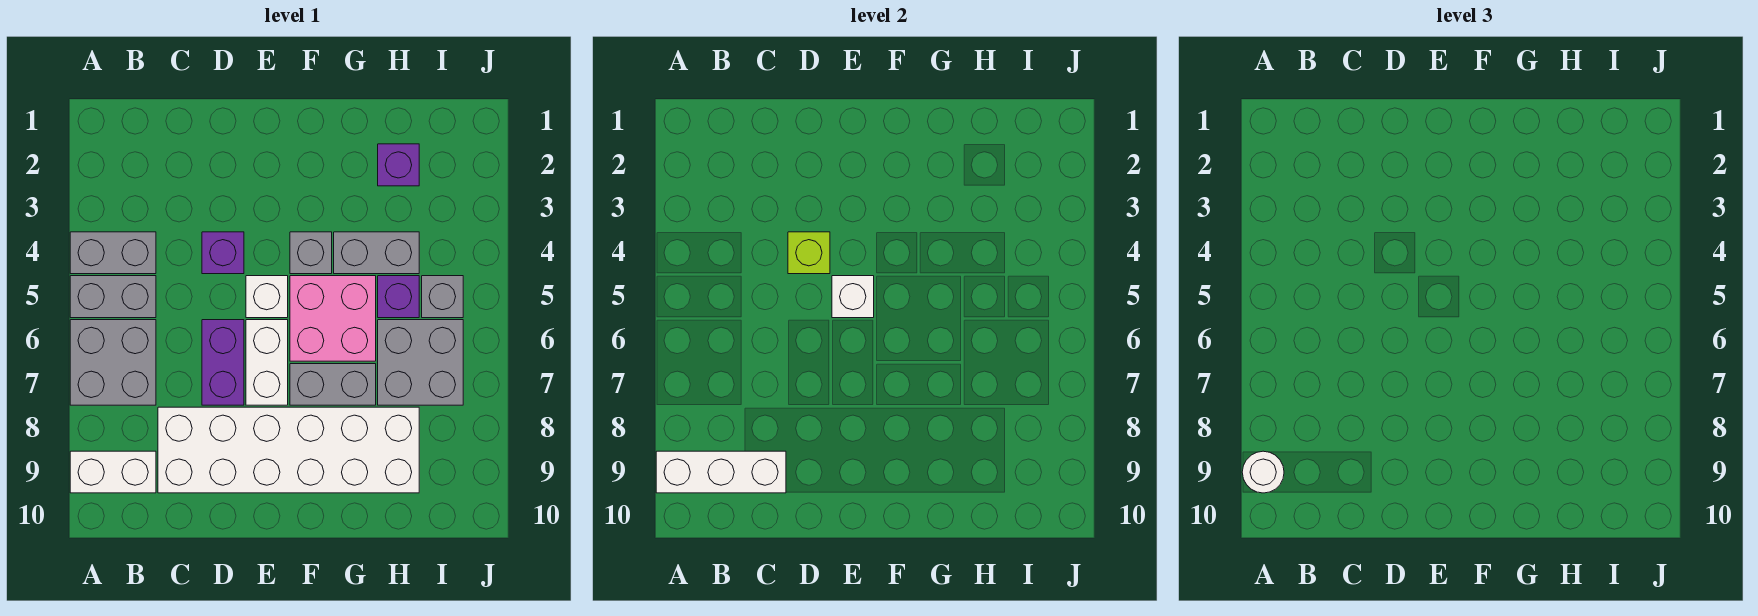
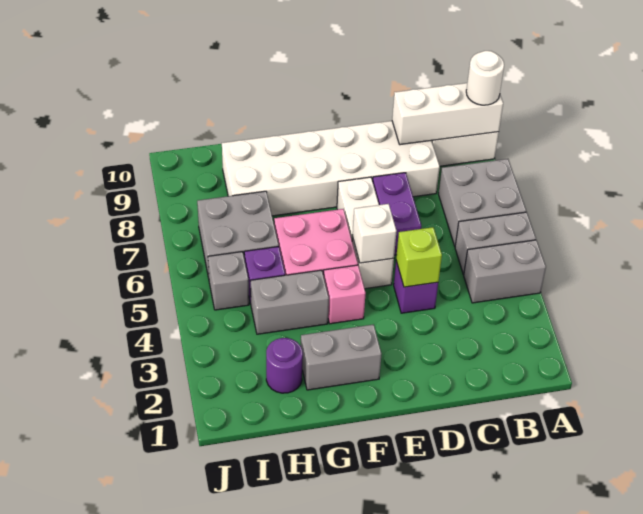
grey brick F4 level 1 -> pink brick F4 level 1
grey brick F7:G7 level 1 -> grey brick F2:G2 level 1
purple brick H2 level 1 -> purple round brick H2 level 1

